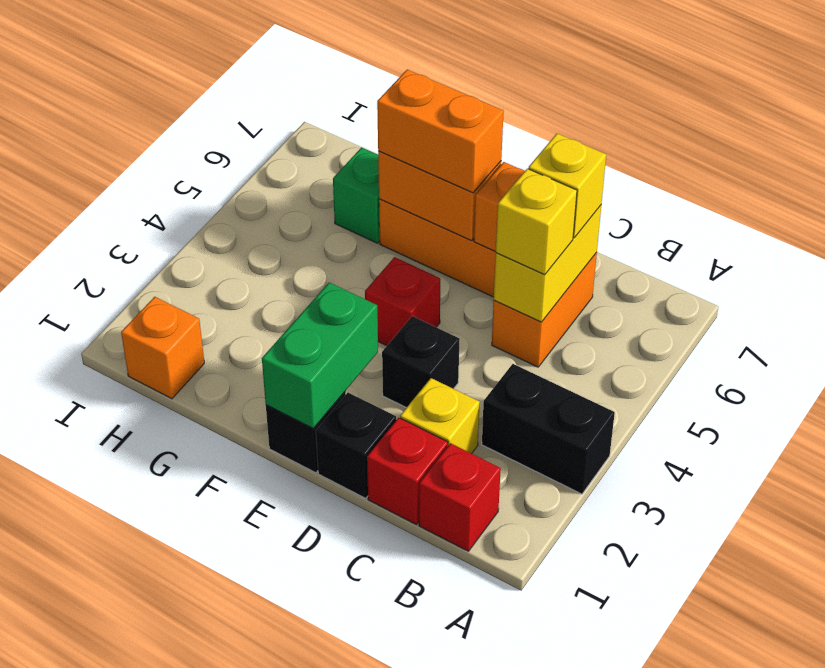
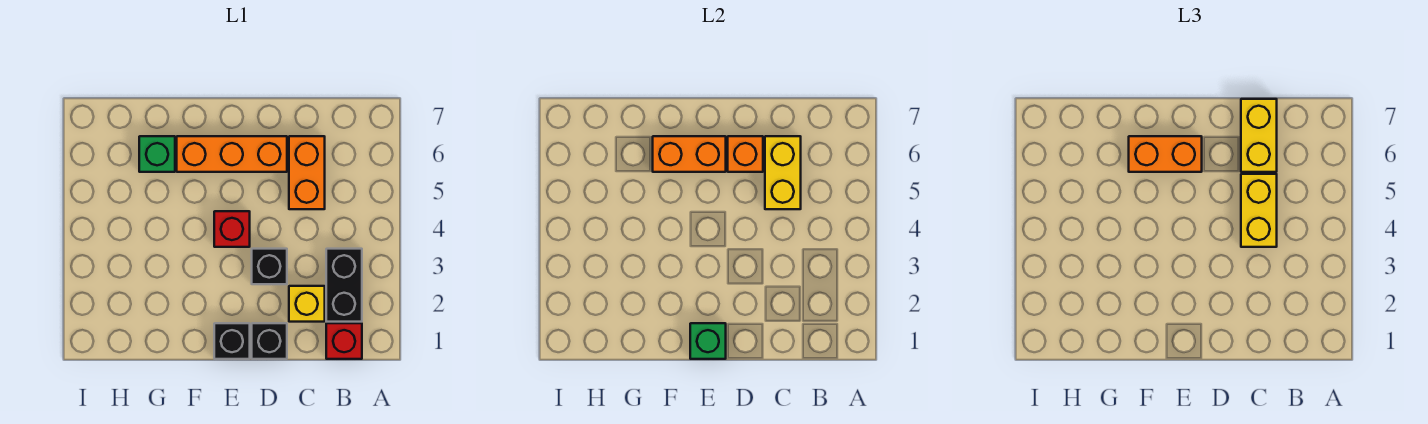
black brick A3:B3 level 1 -> black brick B2:B3 level 1
red brick C1 level 1 -> none
yellow brick C5 level 3 -> yellow brick C4:C5 level 3
yellow brick C6 level 3 -> yellow brick C6:C7 level 3
green brick E1:E2 level 2 -> green brick E1 level 2
orange brick H1 level 1 -> none

